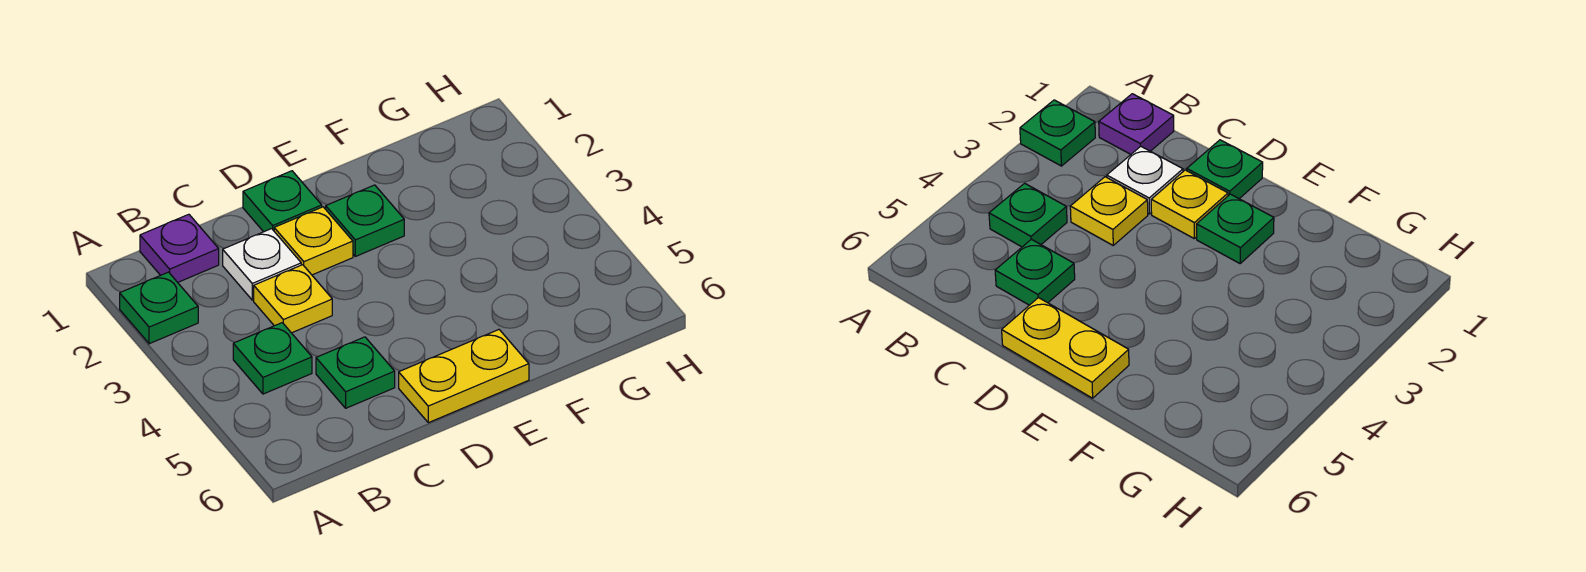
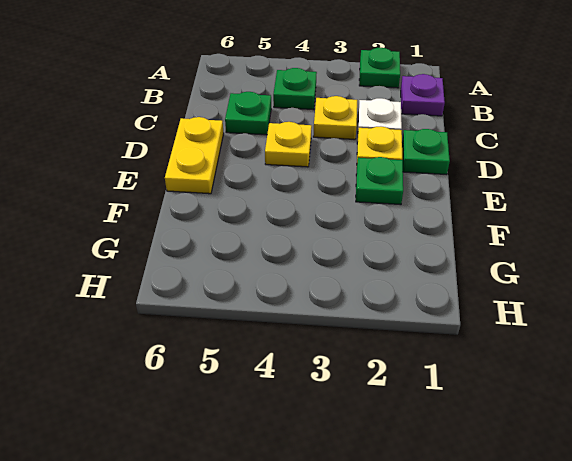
none -> yellow plate D4 level 1

